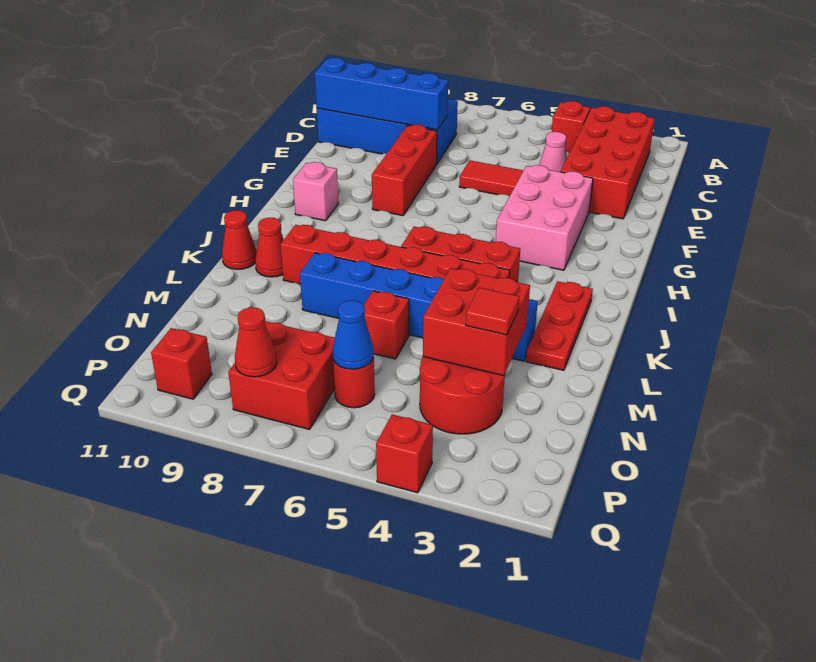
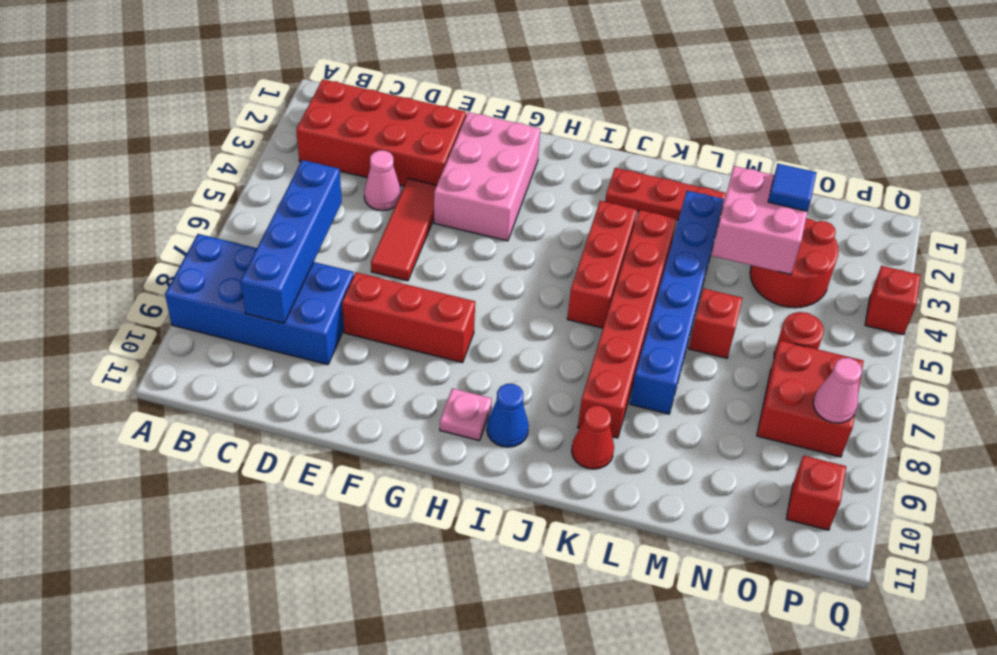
red brick B4 level 1 -> none
blue brick C8:D11 level 1 -> blue brick A8:D9 level 1
blue brick D8:D11 level 2 -> blue brick C6:C9 level 2
pink brick F3:H4 level 1 -> pink brick F2:G4 level 1
pink brick H10 level 1 -> pink plate H10 level 1
red cone K11 level 1 -> none
red brick M3:N4 level 2 -> pink brick M3:N4 level 2
red tile N3 level 3 -> blue tile N3 level 3
blue cone O6 level 2 -> blue cone I10 level 1
red cone P8 level 2 -> pink cone P8 level 2

